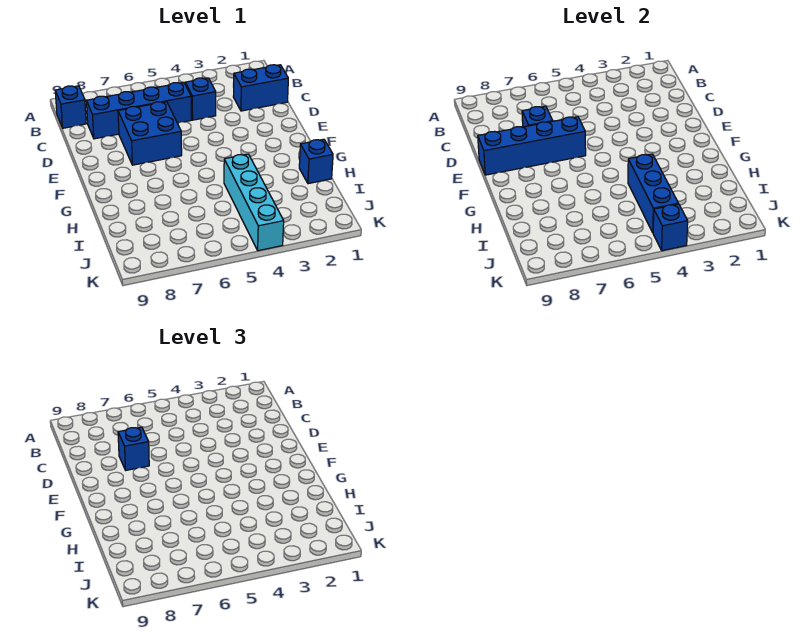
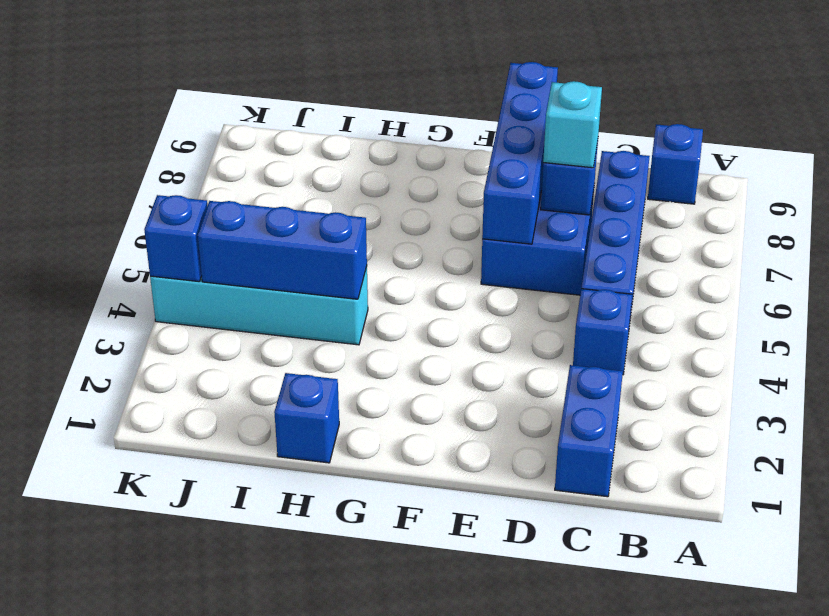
blue brick D7 level 3 -> cyan brick D7 level 3

